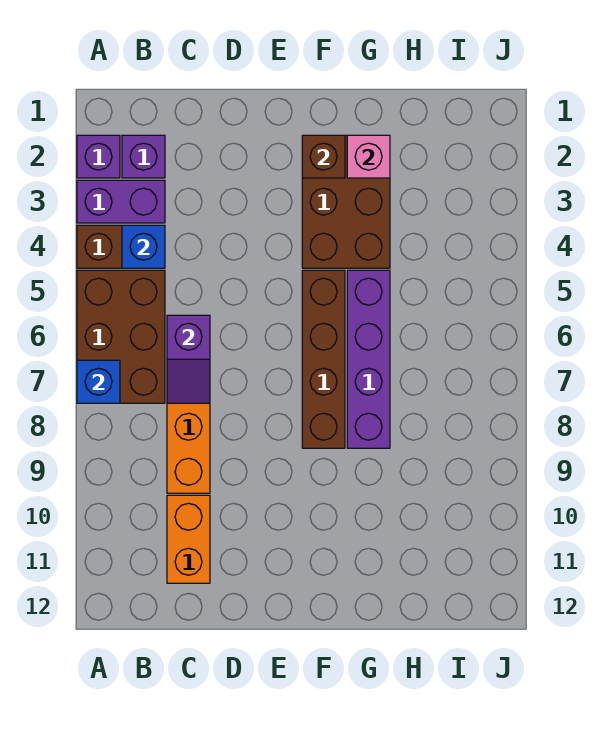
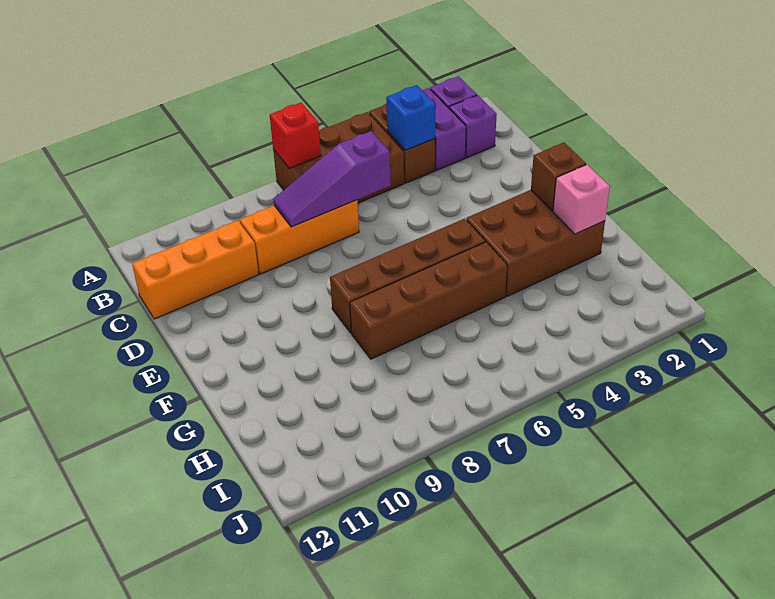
blue brick A7 level 2 -> red brick A7 level 2
purple slope C6:C7 level 2 top 6 -> purple slope C6:C8 level 2 top 6
orange brick C10:C11 level 1 -> orange brick C10:C12 level 1
purple brick G5:G8 level 1 -> brown brick G5:G8 level 1

